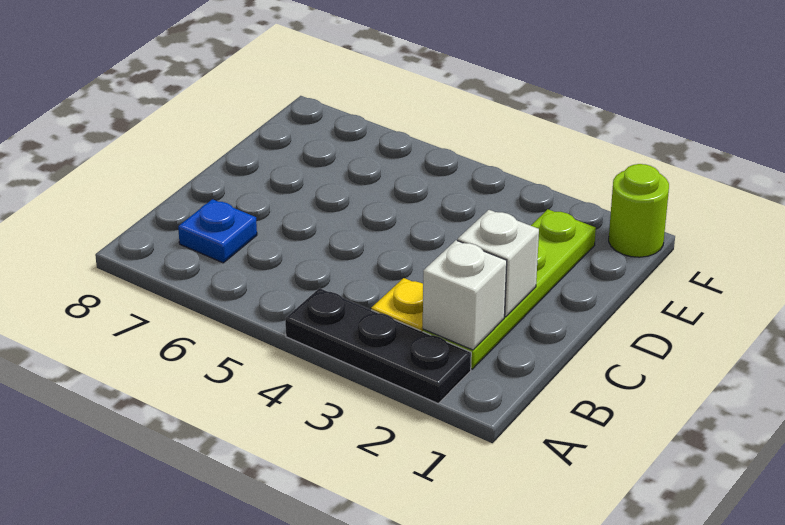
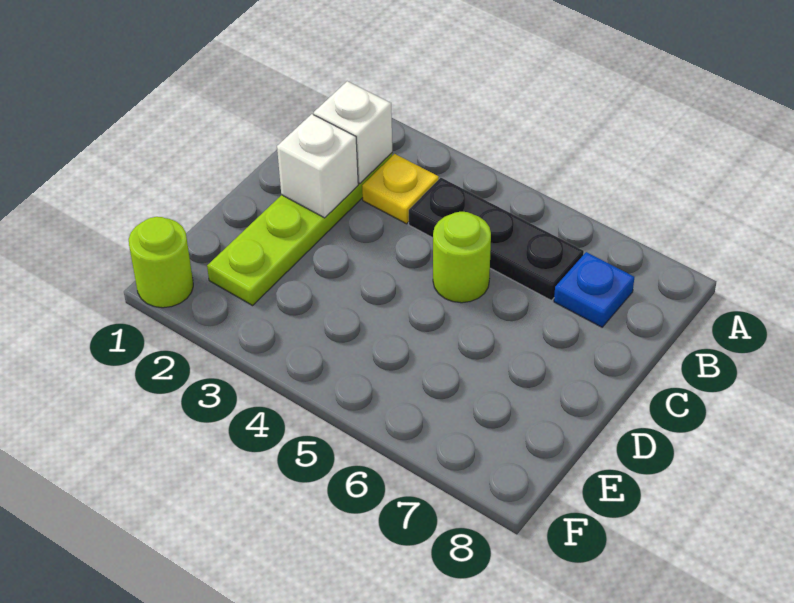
black plate A2:A4 level 1 -> black plate B4:B6 level 1
none -> lime round brick C5 level 1

